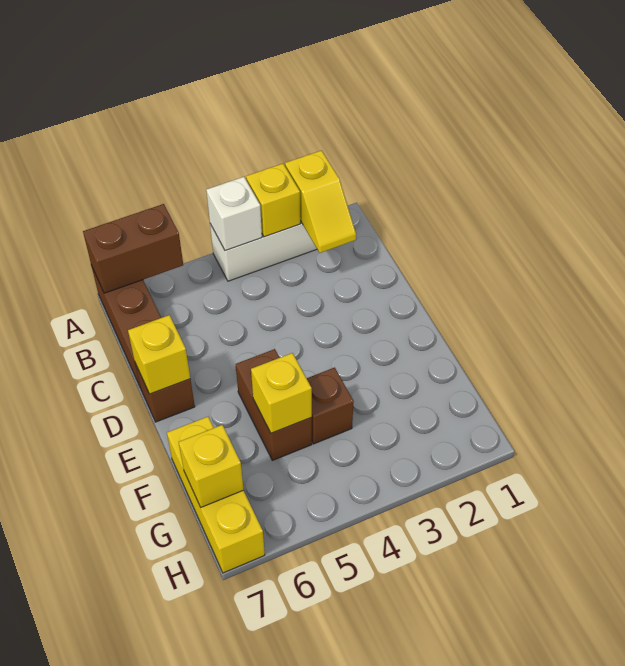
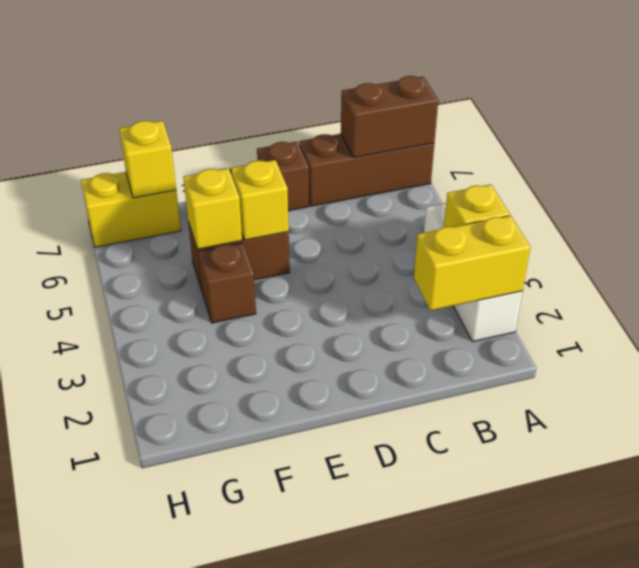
yellow slope A2:B2 level 2 top A -> yellow brick A2:B2 level 2
white brick A4 level 2 -> none
brown brick A6:A7 level 2 -> brown brick A7:B7 level 2
yellow brick D7 level 2 -> yellow brick E5 level 2
yellow brick F7:H7 level 1 -> yellow brick G7:H7 level 1

